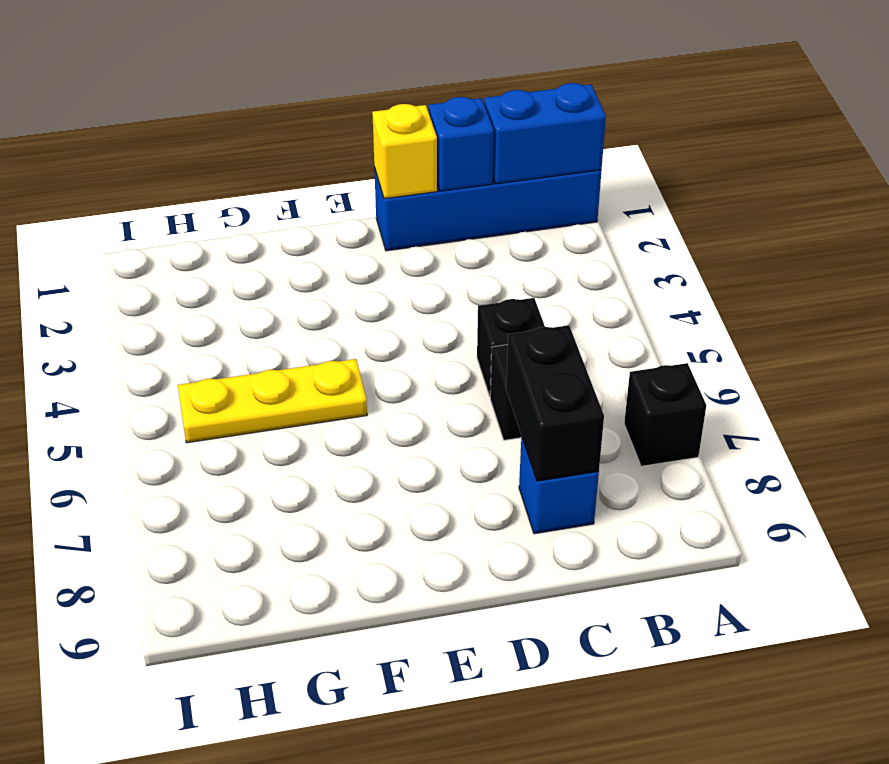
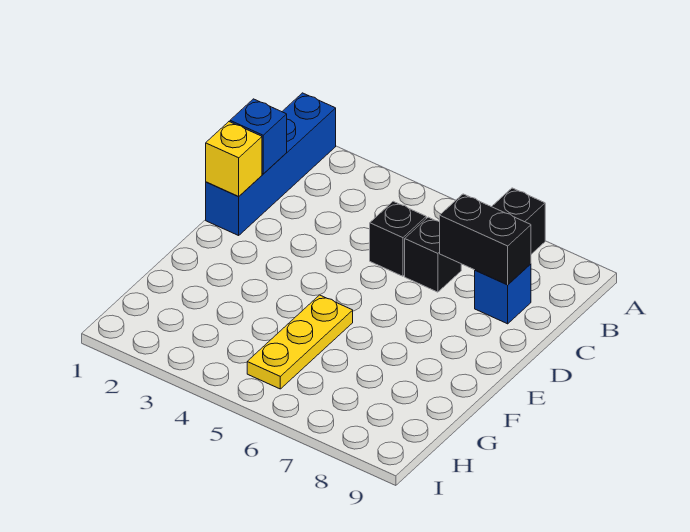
blue brick A1:B1 level 2 -> none

